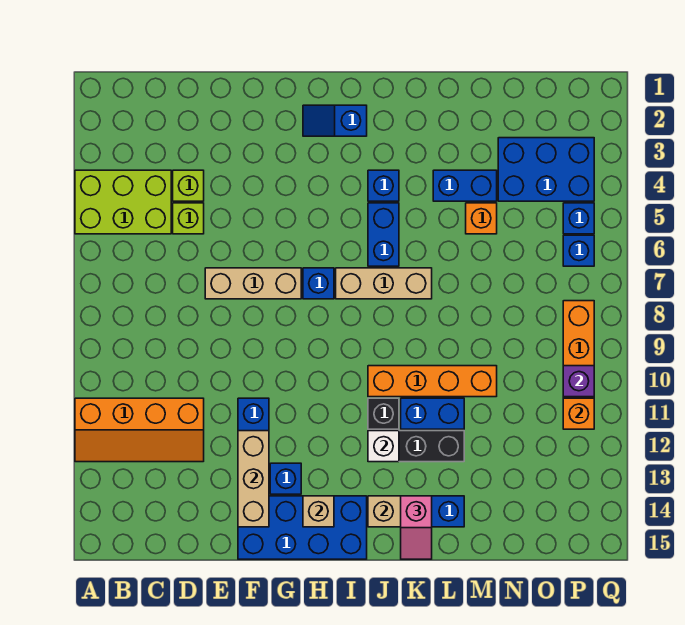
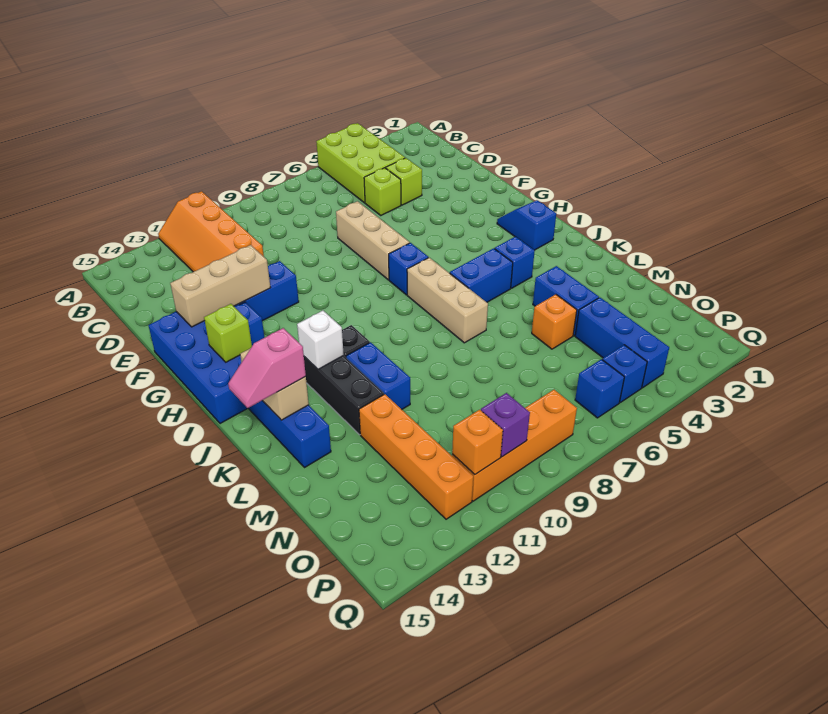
tan brick H14 level 2 -> lime brick H14 level 2
orange brick J10:M10 level 1 -> orange brick M12:P12 level 1
blue brick N3:P4 level 1 -> blue brick N4:P4 level 1

